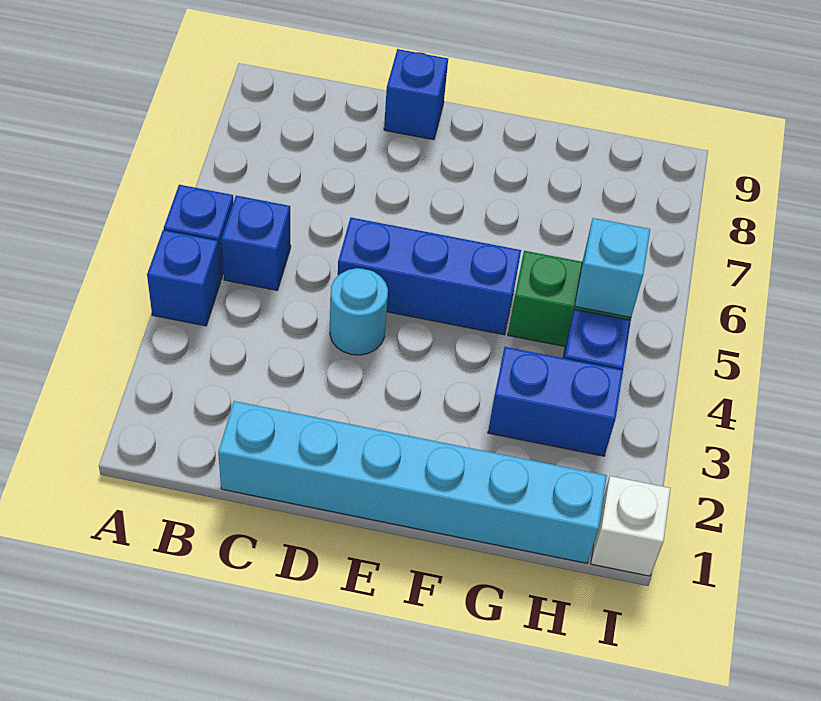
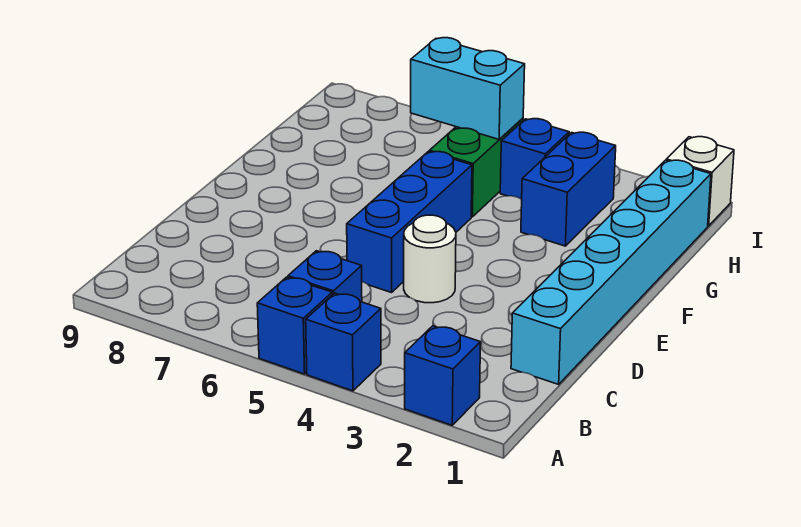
cyan round brick D4 level 1 -> white round brick D4 level 1
blue brick D9 level 1 -> blue brick A2 level 1
cyan brick H5 level 2 -> cyan brick H5:H6 level 2

